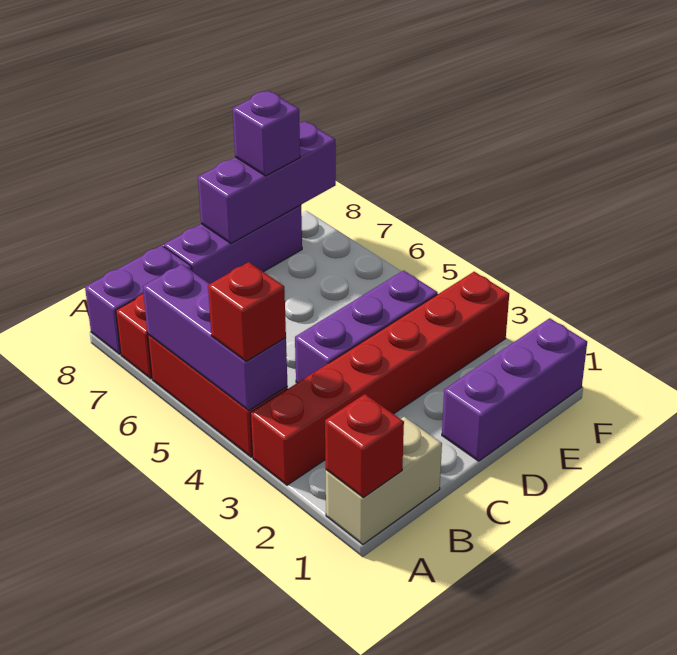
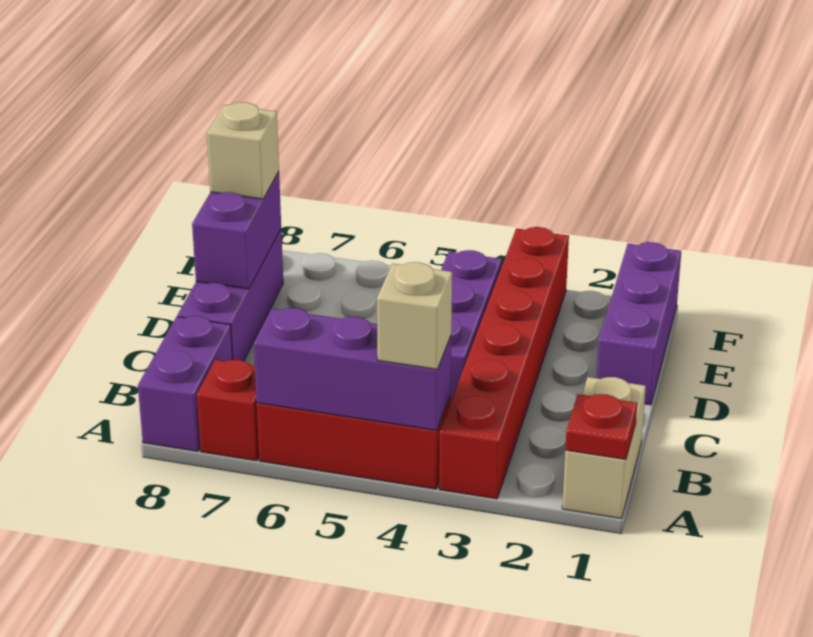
red brick A1 level 2 -> red plate A1 level 2
red brick A4 level 3 -> tan brick A4 level 3
purple brick D8:F8 level 2 -> purple brick D8:E8 level 2
purple brick E8 level 3 -> tan brick E8 level 3

